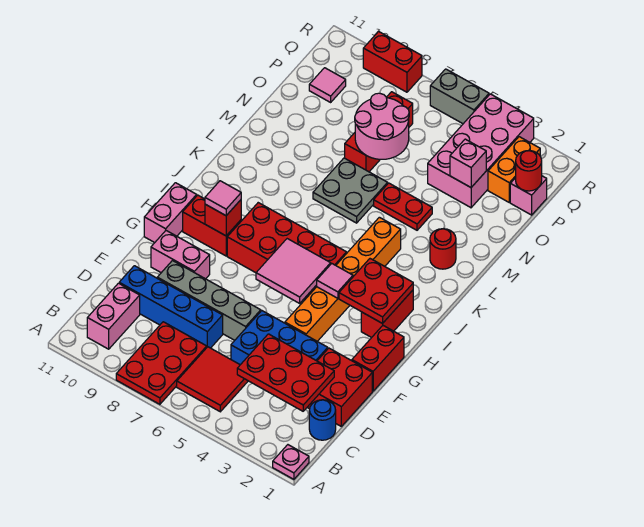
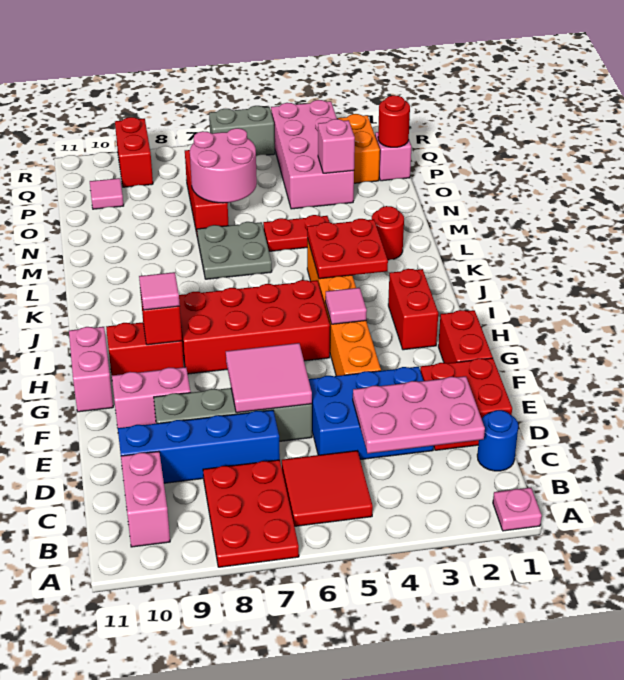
red plate C2:D4 level 2 -> pink plate C2:D4 level 2
pink tile G5:H6 level 2 -> pink tile E6:F7 level 2
red plate H2:I3 level 2 -> red plate J3:K4 level 2
red brick R8:R9 level 1 -> red brick Q9:R9 level 1

